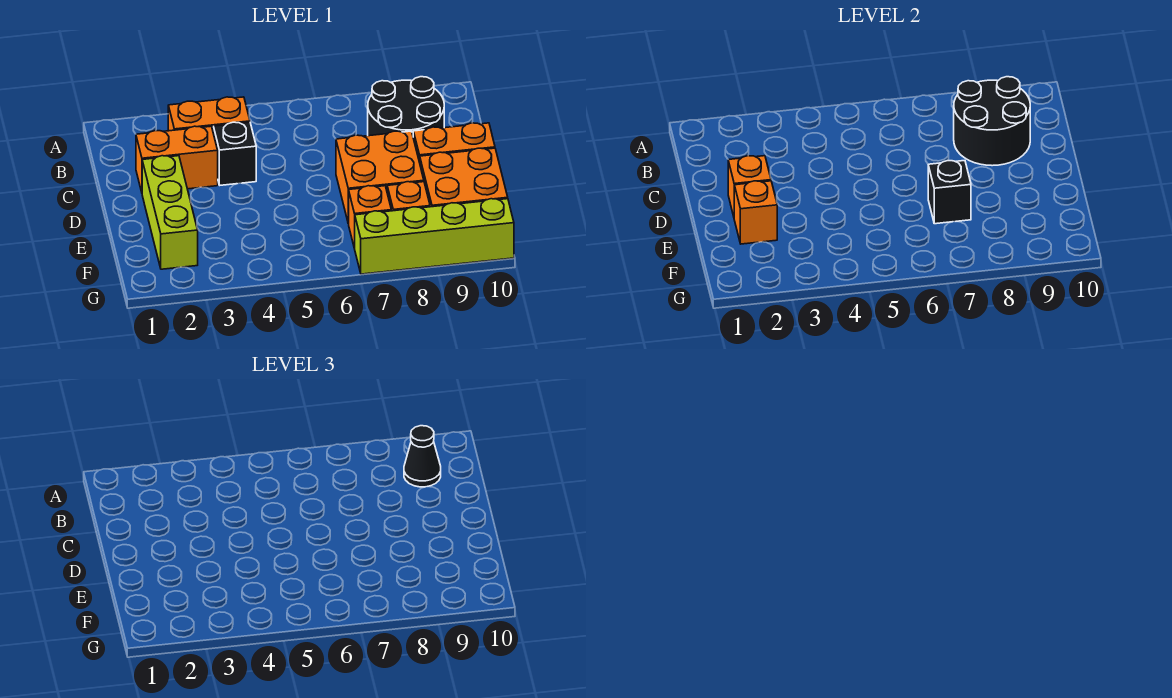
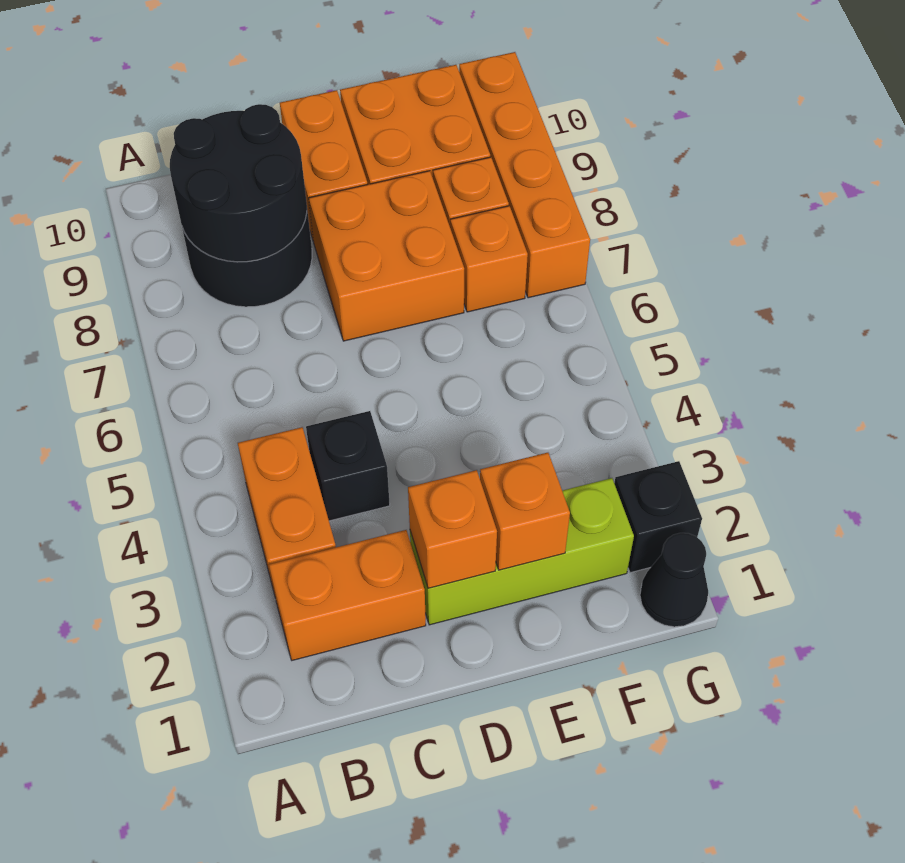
black cone B9 level 3 -> black cone G1 level 1
orange brick C2:C3 level 1 -> orange brick B2:C2 level 1
black brick E7 level 2 -> black brick G2 level 1
lime brick G7:G10 level 1 -> orange brick G7:G10 level 1

